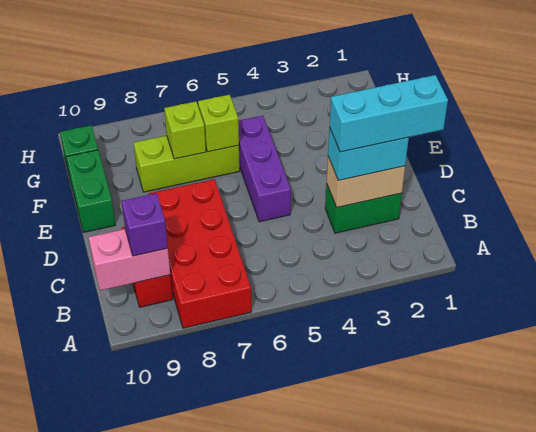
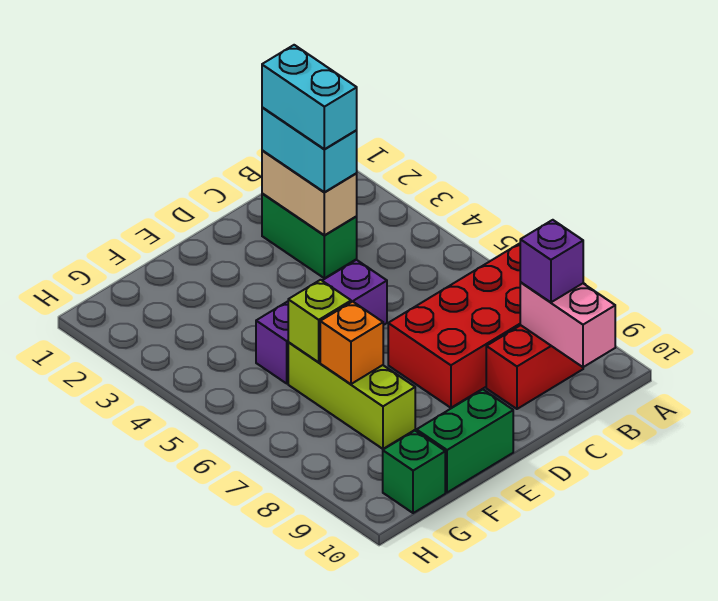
cyan brick C1:C3 level 4 -> cyan brick C2:C3 level 4
lime brick F7 level 2 -> orange brick F7 level 2

